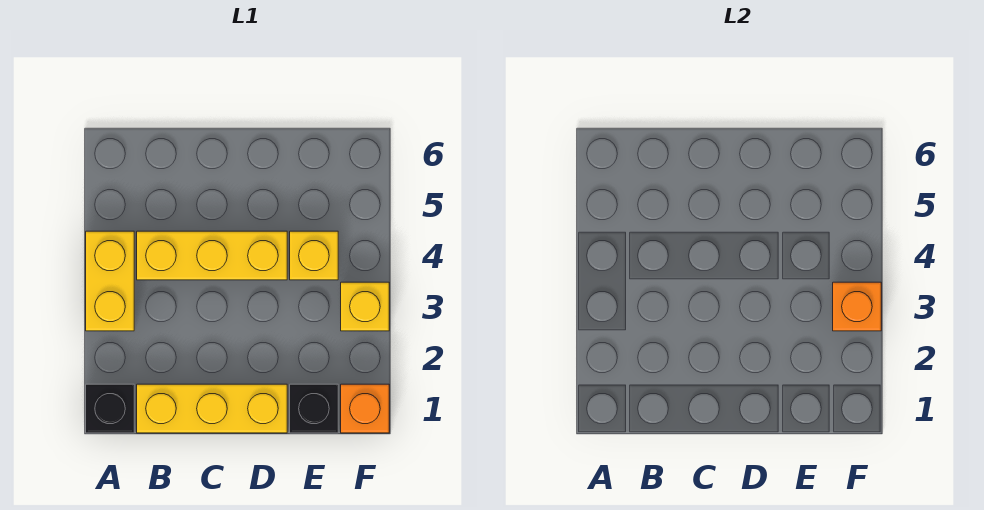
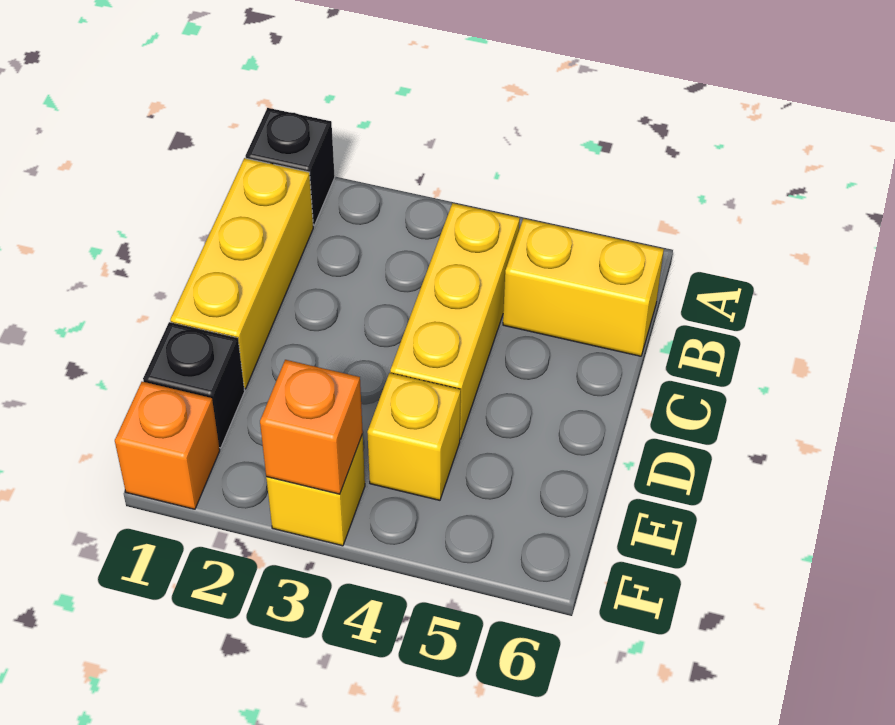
yellow brick A3:A4 level 1 -> yellow brick B5:B6 level 1

